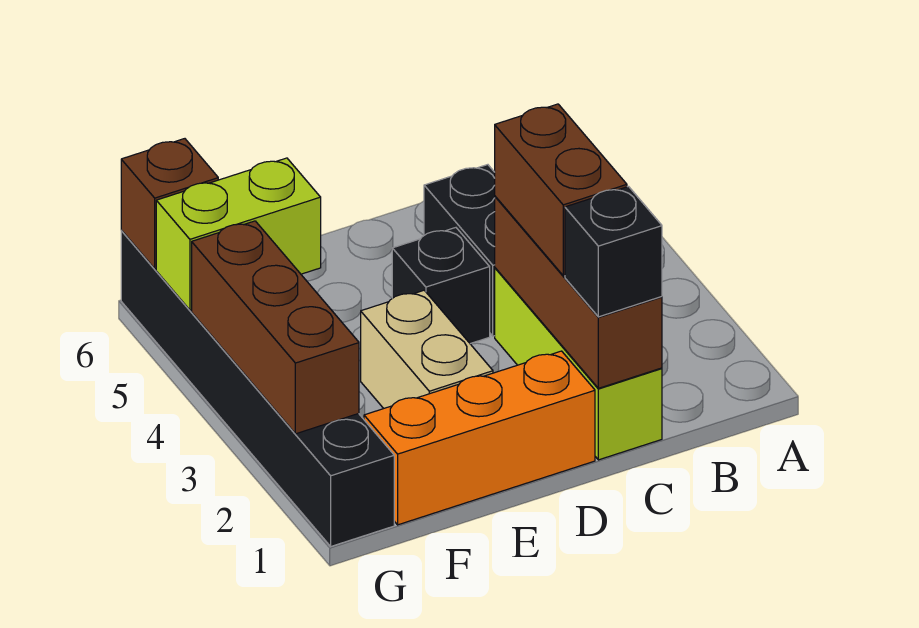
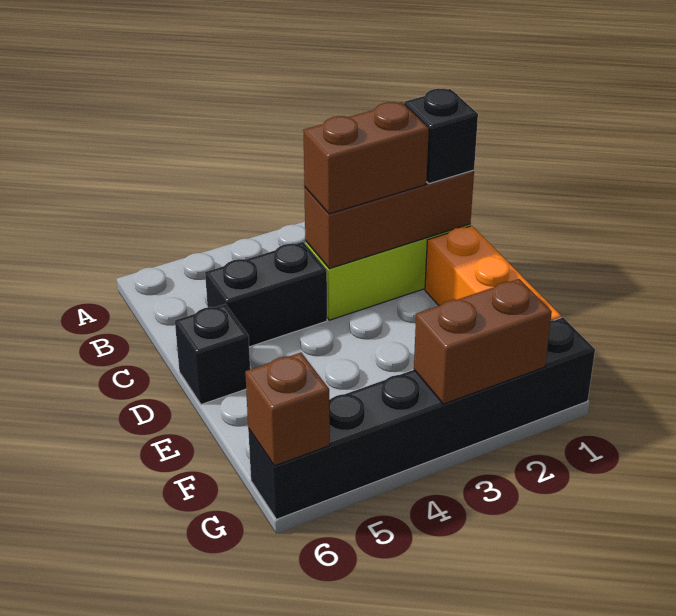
black brick D4 level 1 -> black brick D6 level 1
tan brick E2:E3 level 1 -> none
lime brick F5:G5 level 2 -> none
brown brick G2:G4 level 2 -> brown brick G2:G3 level 2

